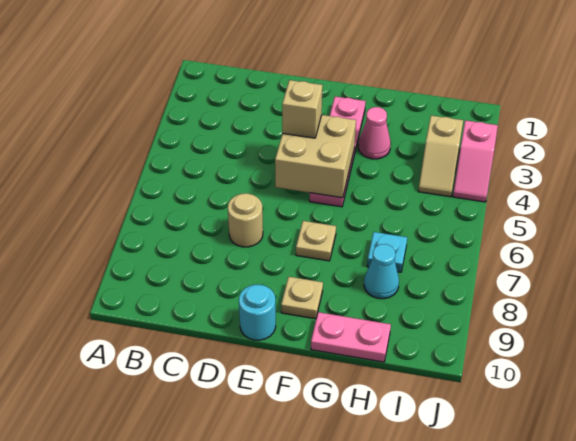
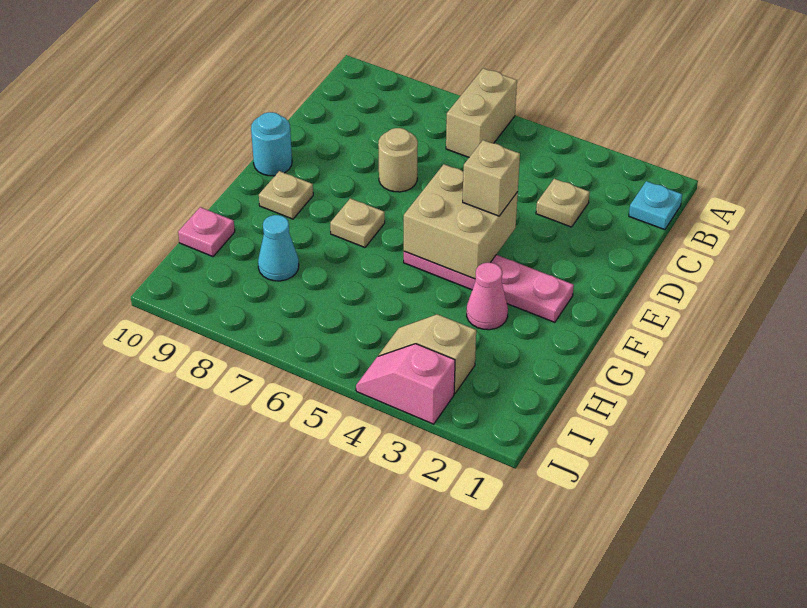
none -> tan brick A6:B6 level 1
none -> tan plate C3 level 1
pink plate G10:H10 level 1 -> pink plate H10 level 1
cyan plate H7 level 1 -> cyan plate B1 level 1

